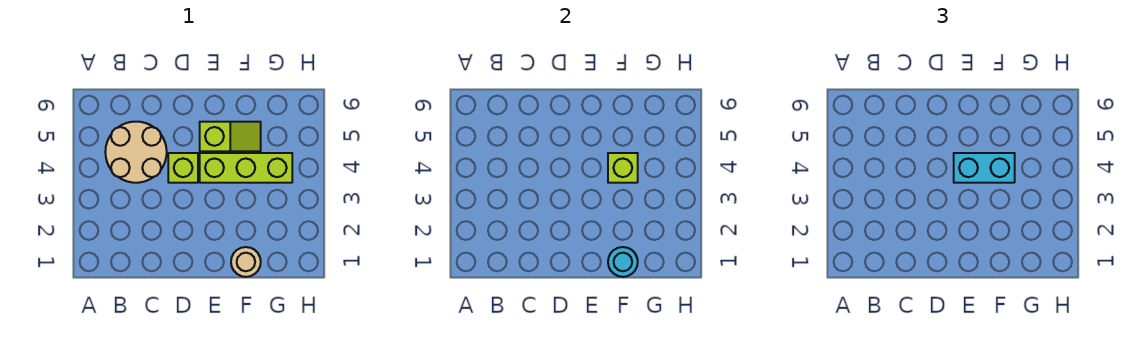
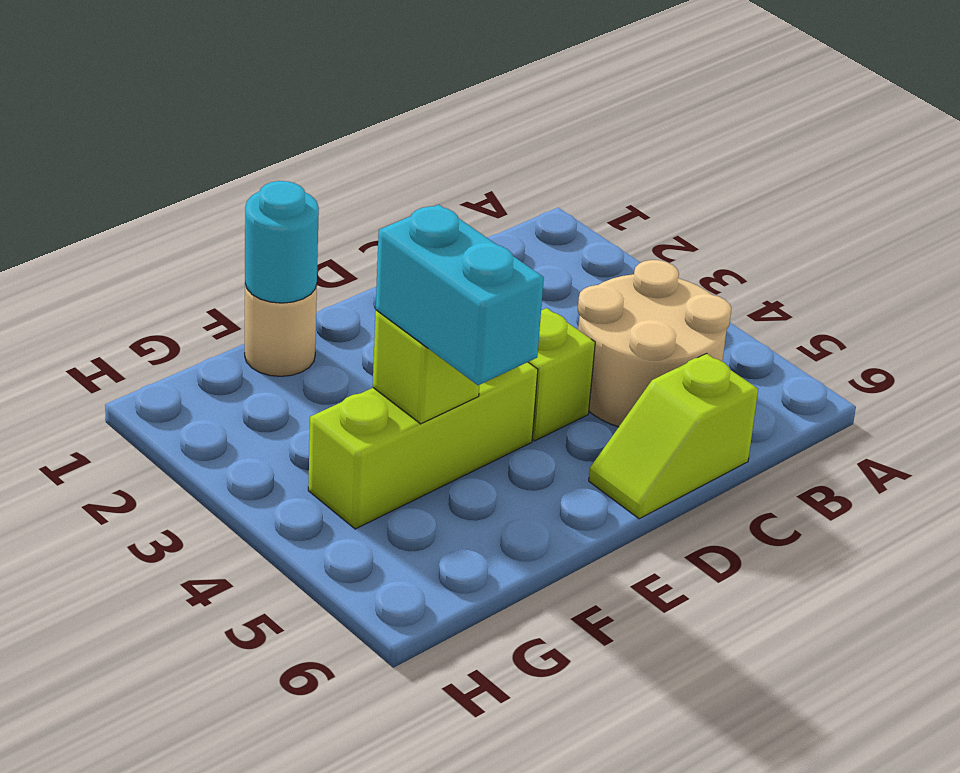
cyan brick E4:F4 level 3 -> cyan brick F4:F5 level 3
lime slope E5:F5 level 1 top E -> lime slope C6:D6 level 1 top C

